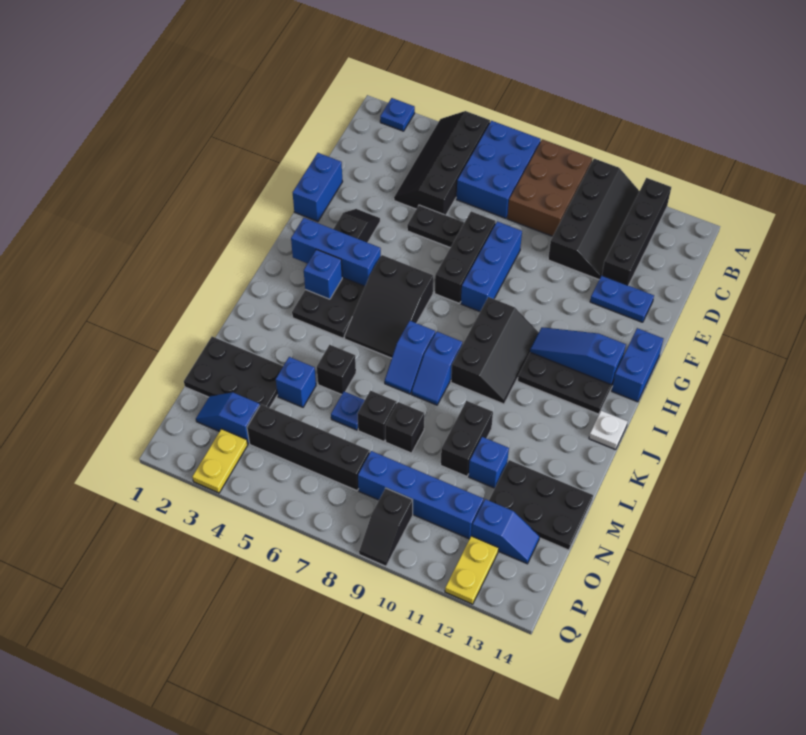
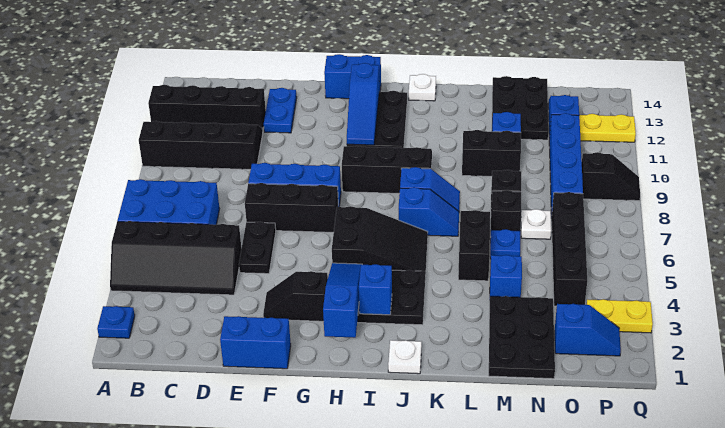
brown brick A8:C9 level 1 -> none
blue brick H2:H4 level 2 -> blue slope H2:H4 level 2 top 2
none -> white plate J1 level 1
black brick L5 level 1 -> black brick L5:L6 level 1
none -> white plate N7 level 1
blue slope O2:O3 level 1 top 3 -> blue slope O2:P2 level 1 top O

